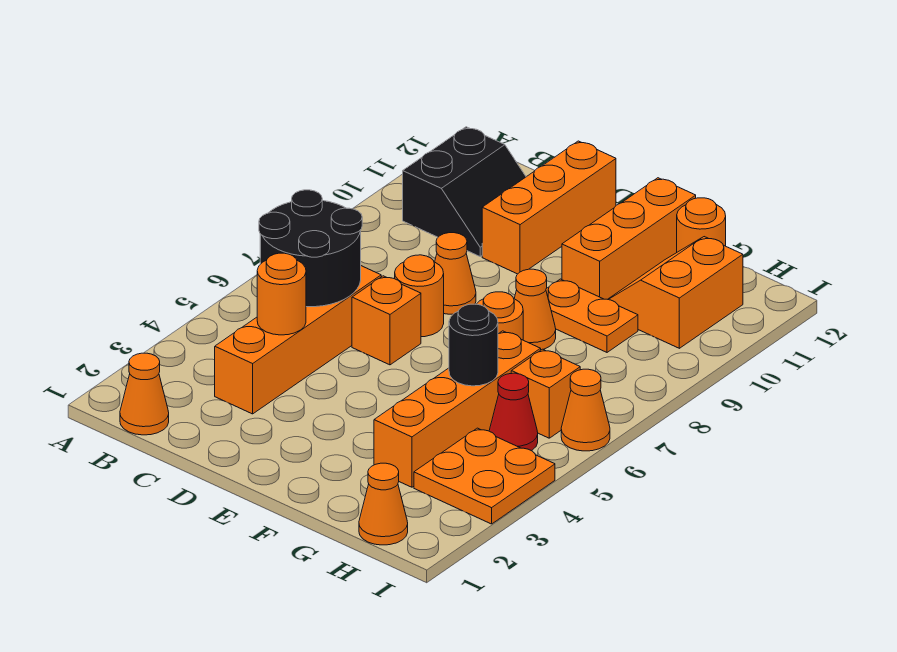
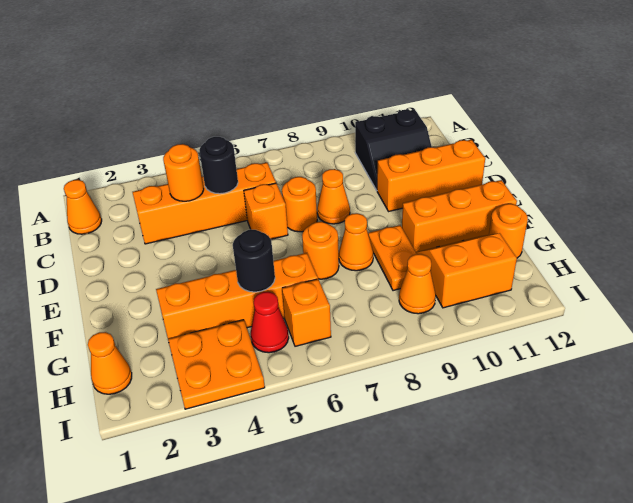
black round brick B5:C6 level 2 -> black round brick C5 level 2
orange cone I6 level 1 -> orange cone H9 level 1

